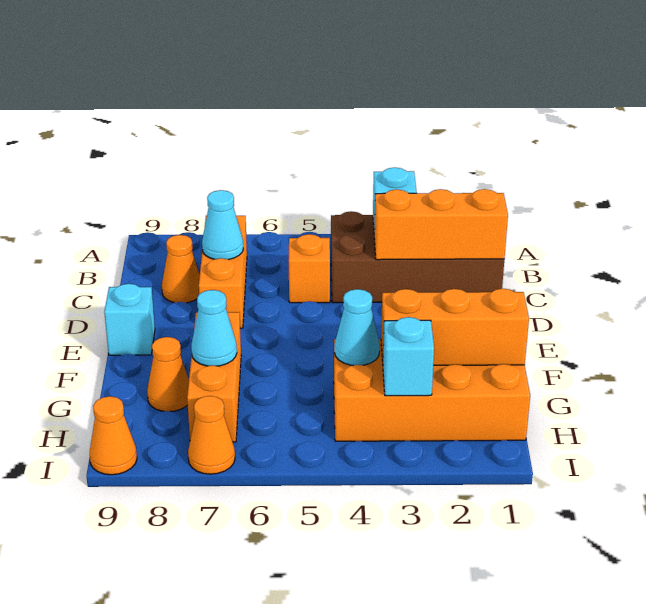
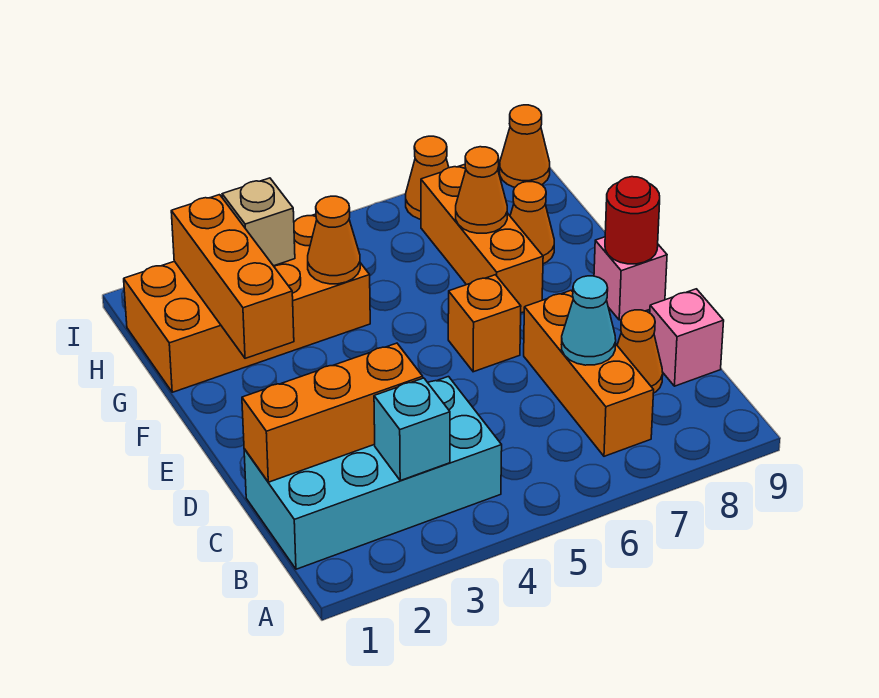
brown brick B1:C4 level 1 -> cyan brick B1:C4 level 1
orange brick C5 level 1 -> orange brick E6 level 1
none -> pink brick C9 level 1
cyan brick E9 level 1 -> pink brick E9 level 1
none -> red round brick E9 level 2
orange brick G1:G3 level 2 -> orange brick F2:H2 level 2
cyan cone G4 level 2 -> orange cone G4 level 2
cyan cone G7 level 2 -> orange cone G7 level 2
cyan brick H3 level 2 -> tan brick H3 level 2

